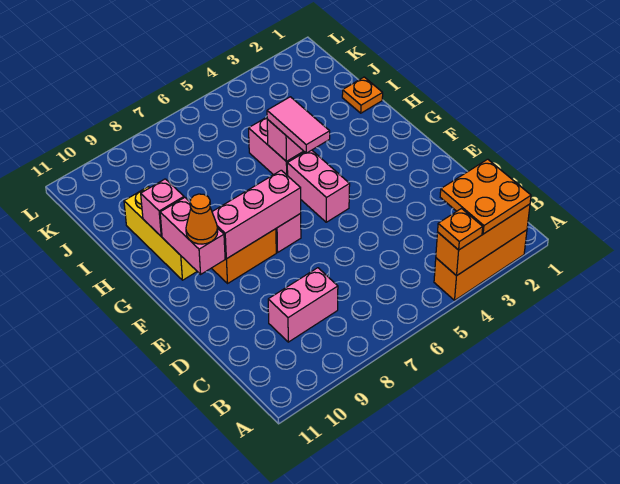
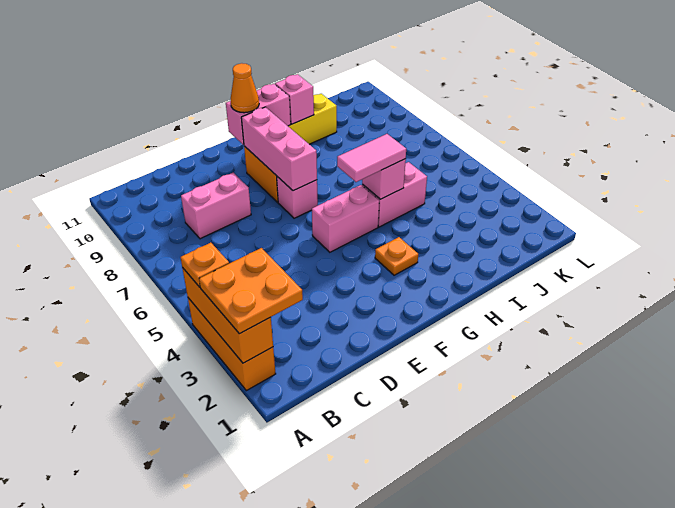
pink brick C8:C9 level 1 -> pink brick C8:D8 level 1
orange plate I1 level 1 -> orange plate G3 level 1

